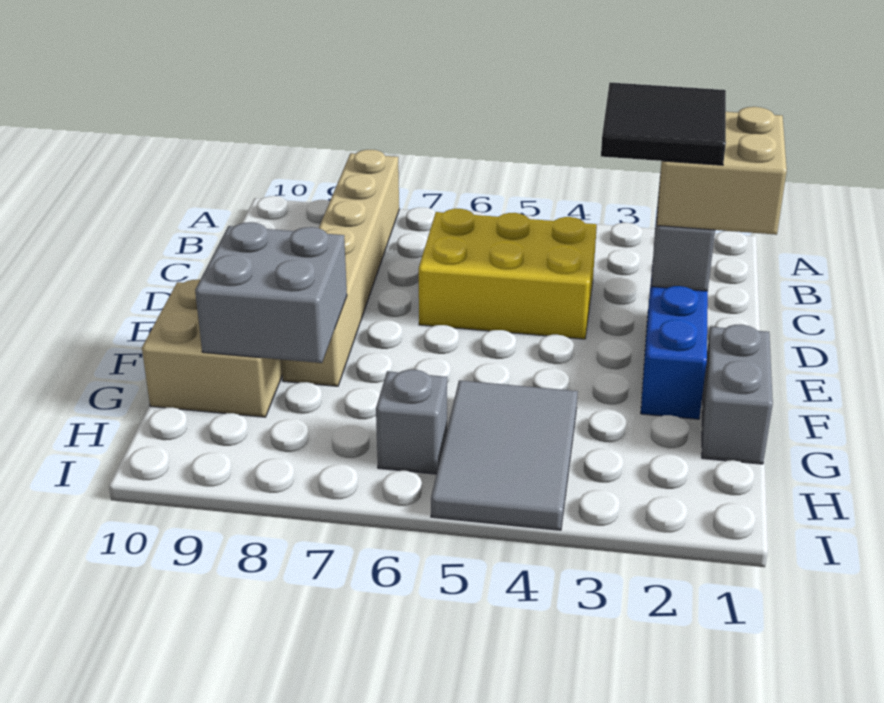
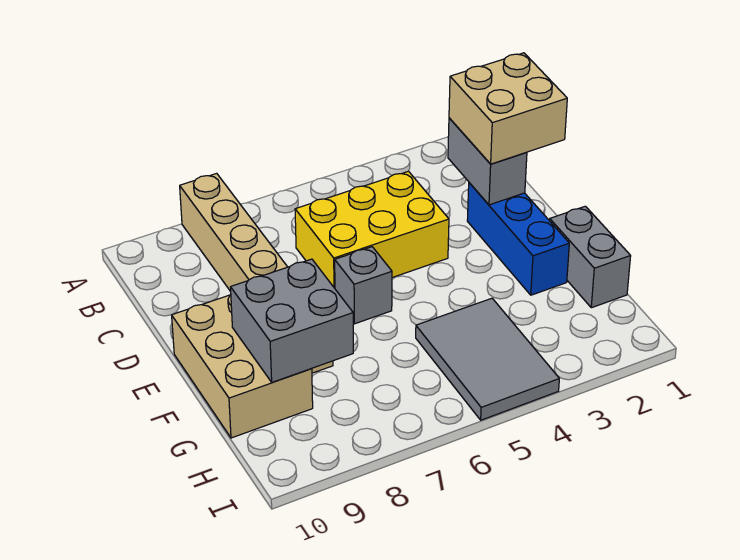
black tile C2:D3 level 4 -> none
tan brick F9:G10 level 1 -> tan brick E9:G10 level 1
grey brick H6 level 1 -> grey brick E6 level 1

